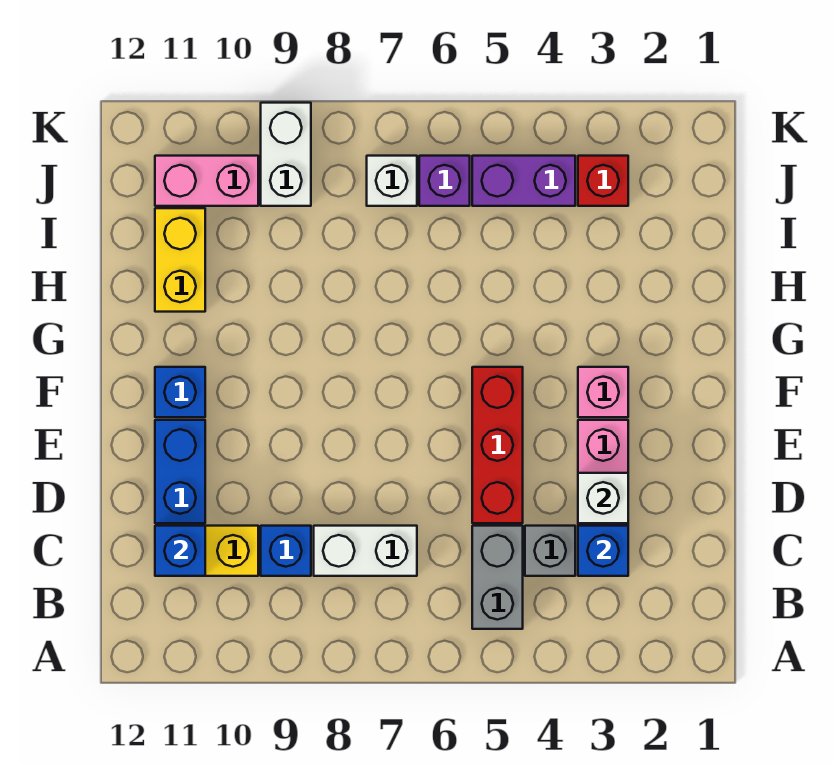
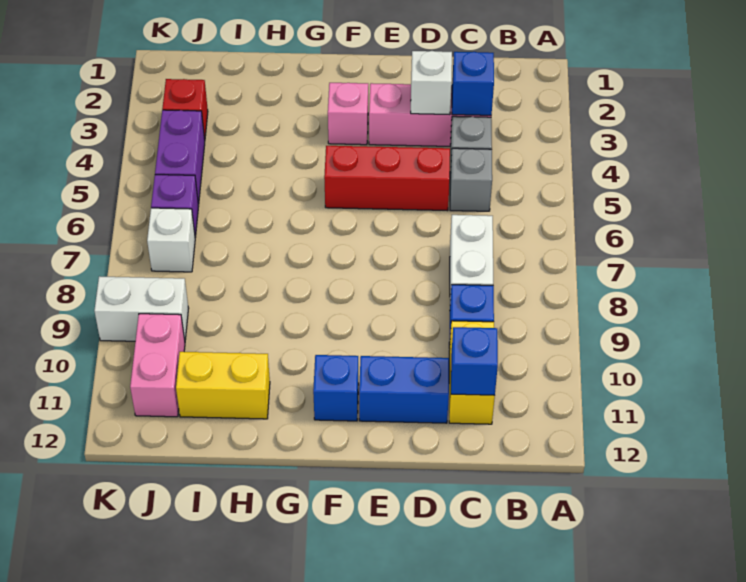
grey brick B5:C5 level 1 -> grey brick C5 level 1

